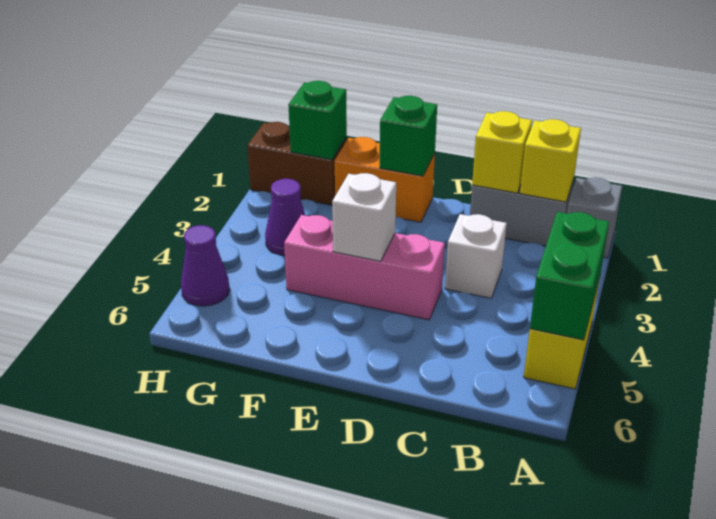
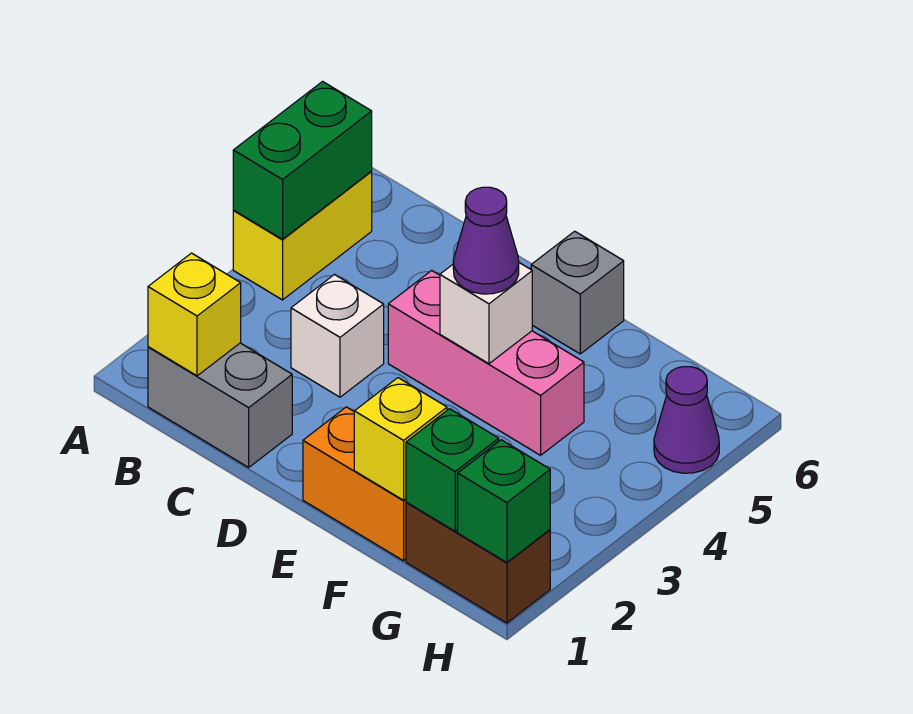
grey brick A1 level 1 -> grey brick E6 level 1
yellow brick C1 level 2 -> yellow brick F1 level 2
green brick E1 level 2 -> green brick H1 level 2
purple cone G3 level 1 -> purple cone E4 level 3

